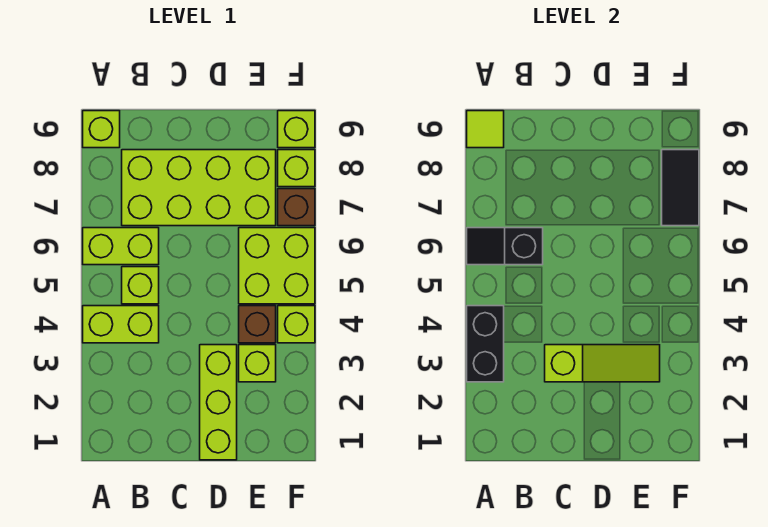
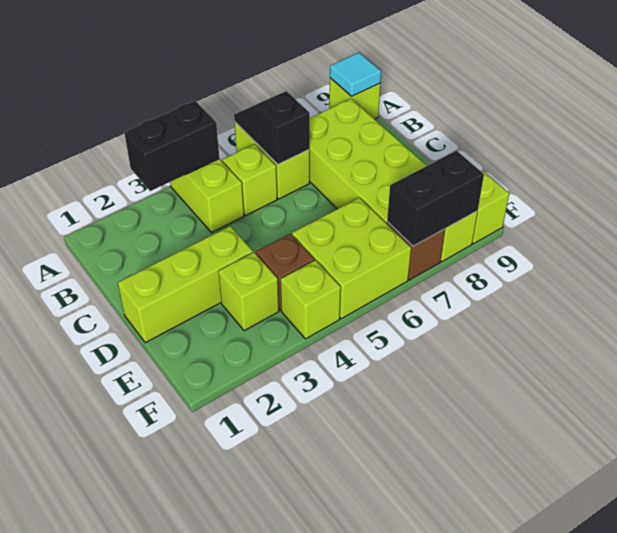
lime tile A9 level 2 -> cyan tile A9 level 2
lime slope C3:E3 level 2 top C -> none
black tile F7:F8 level 2 -> black brick F7:F8 level 2

